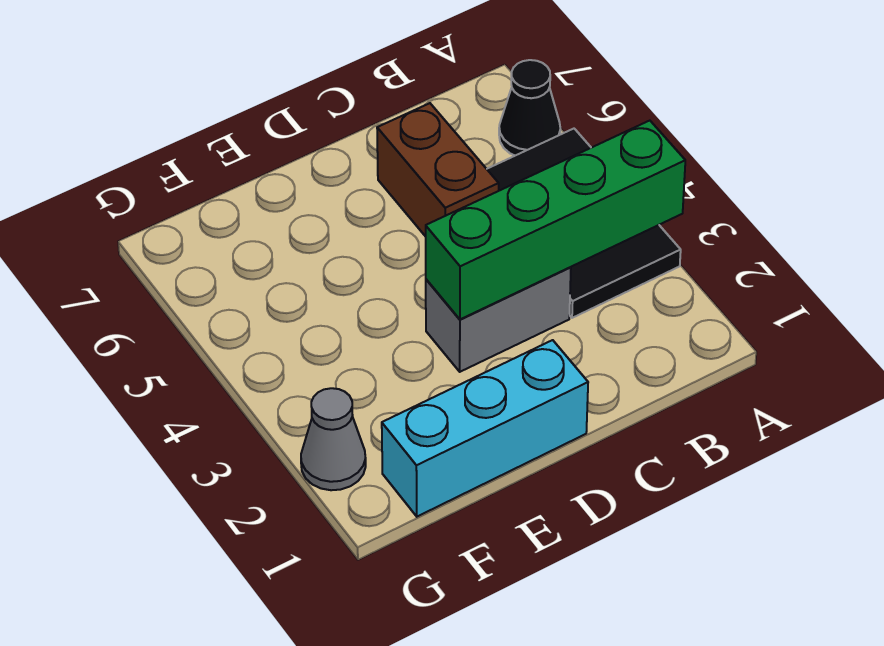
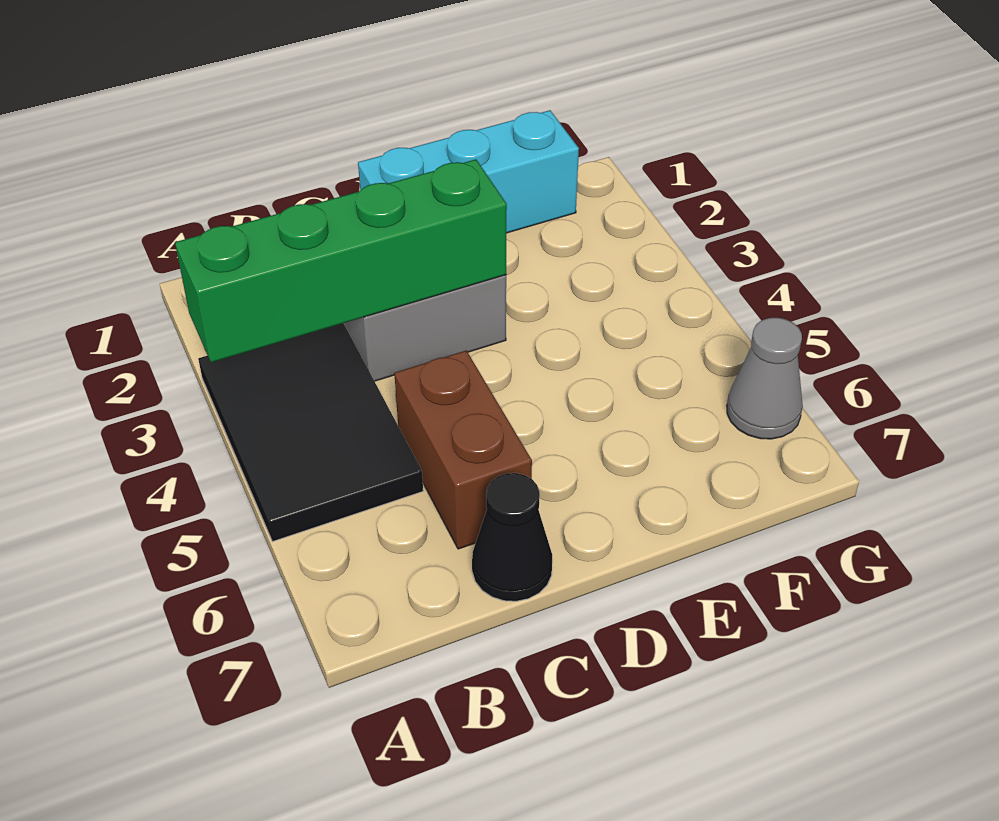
black cone A6 level 1 -> black cone C7 level 1
grey cone G2 level 1 -> grey cone G6 level 1

